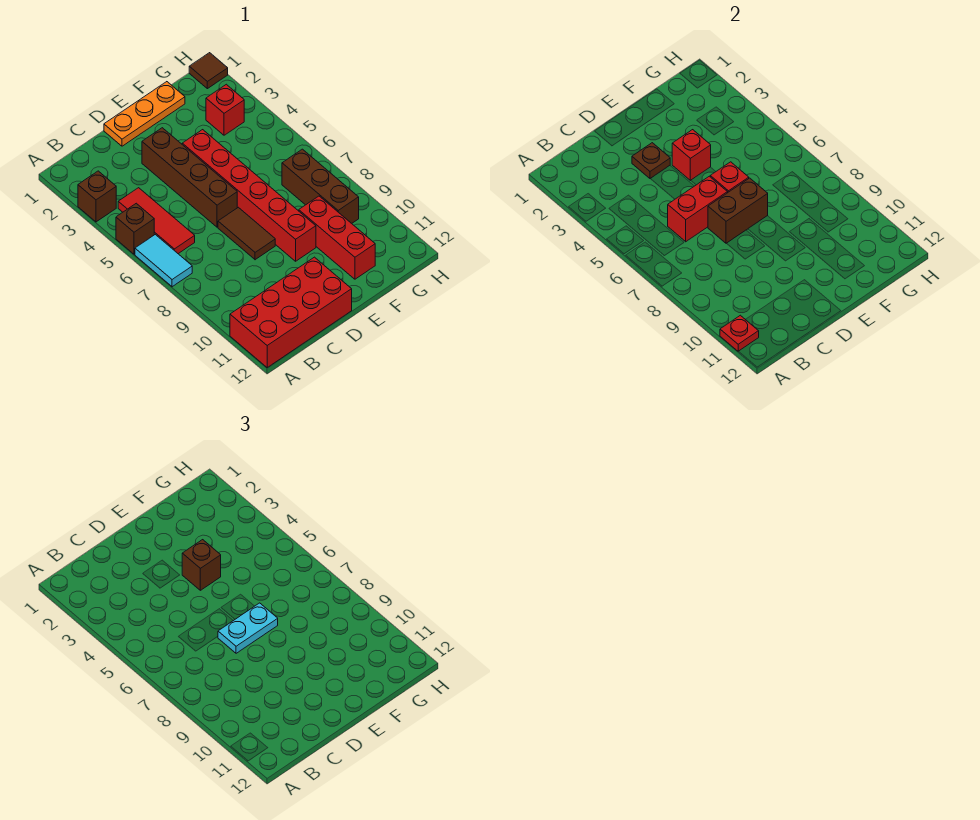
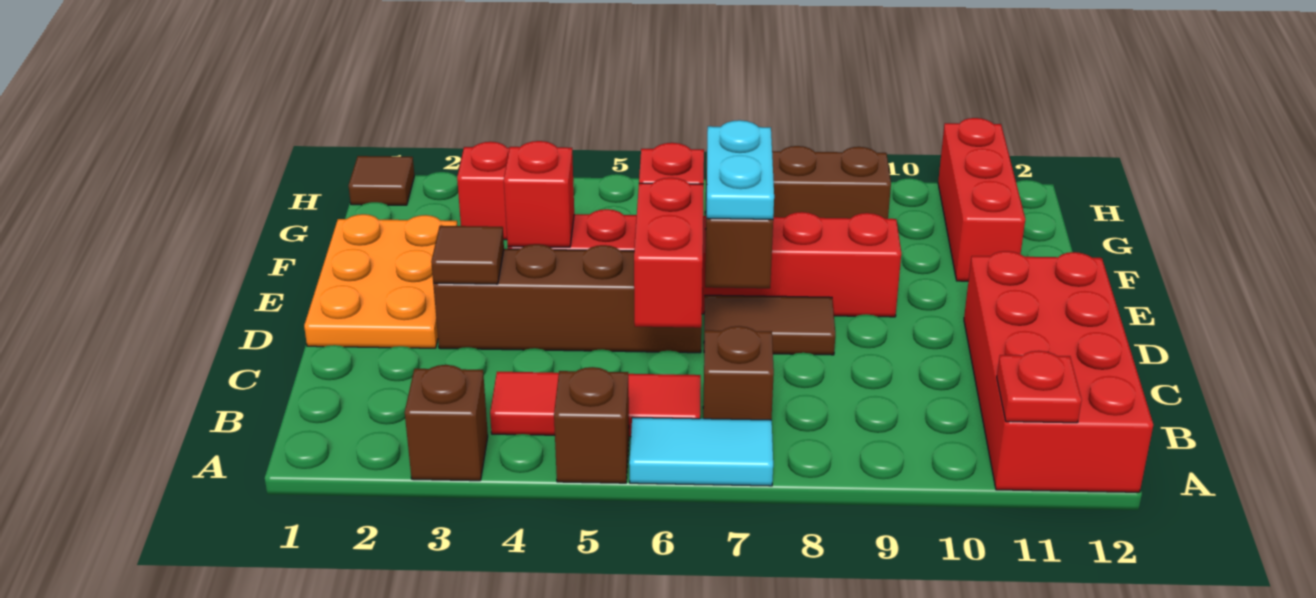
orange plate D1:F1 level 1 -> orange plate D1:F2 level 1
brown plate D3 level 2 -> brown tile D3 level 2
brown brick E4 level 3 -> brown brick B7 level 1
red brick F9:F11 level 1 -> red brick F11:H11 level 1

